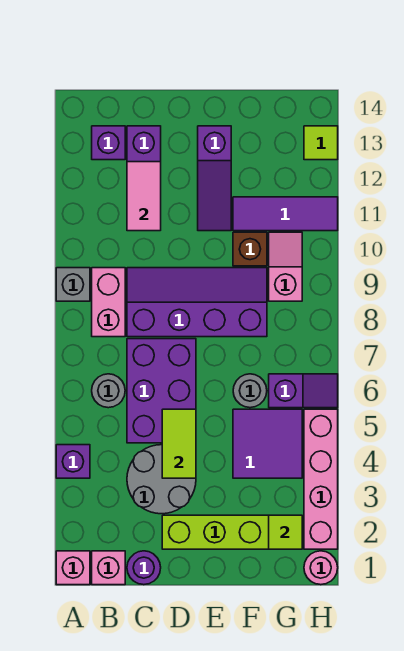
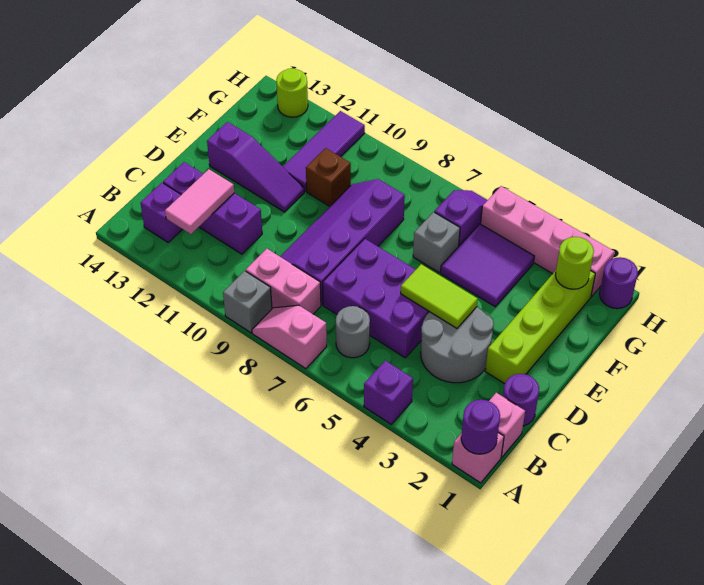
none -> purple round brick A1 level 2
pink tile C11:C12 level 2 -> pink tile B12:C12 level 2
grey round brick F6 level 1 -> grey brick F6 level 1
lime tile G2 level 2 -> lime round brick G2 level 2
pink slope G9:G10 level 1 top 9 -> pink slope A7:A8 level 1 top 7
pink round brick H1 level 1 -> purple round brick H1 level 1
lime tile H13 level 1 -> lime round brick H13 level 1

